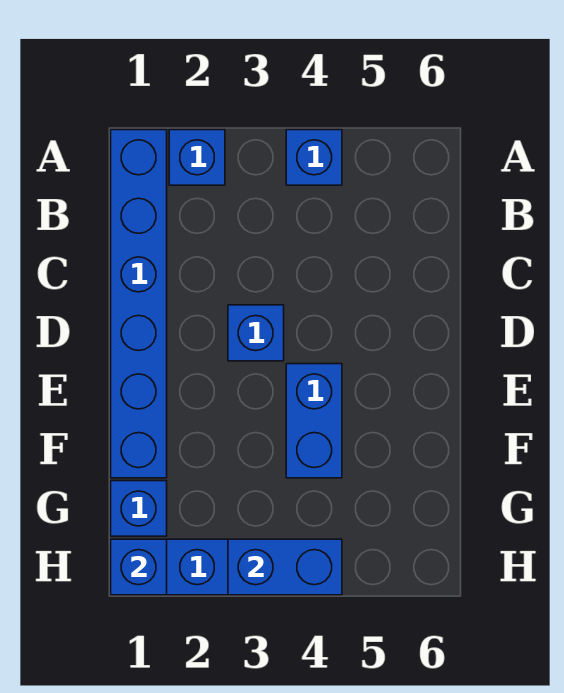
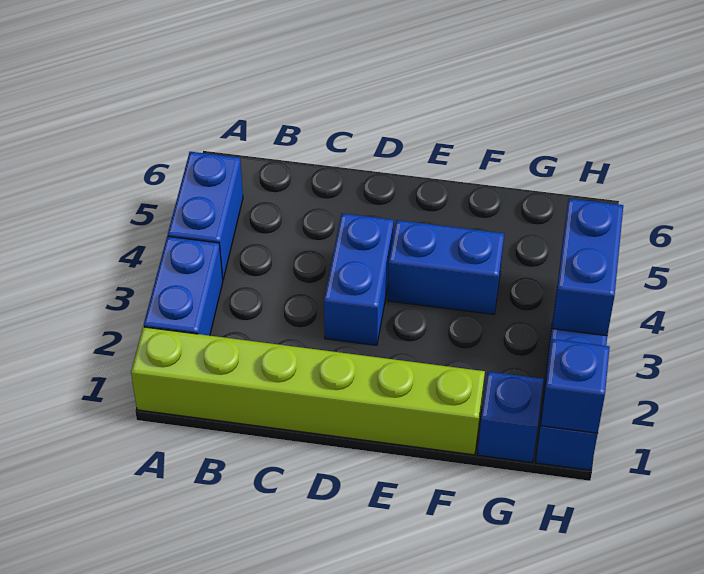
blue brick A1:F1 level 1 -> lime brick A1:F1 level 1
blue brick A2 level 1 -> blue brick A2:A3 level 1
blue brick A4 level 1 -> blue brick A4:A5 level 1
blue brick D3 level 1 -> blue brick D3:D4 level 1

